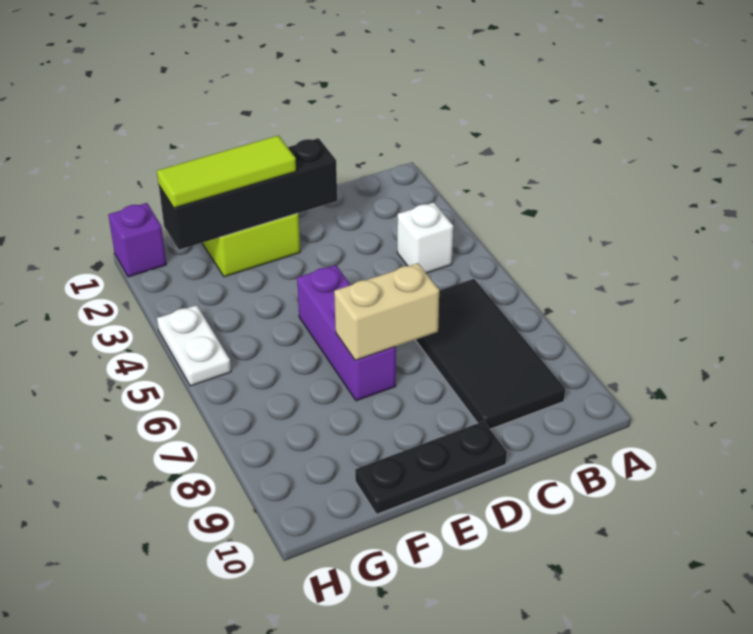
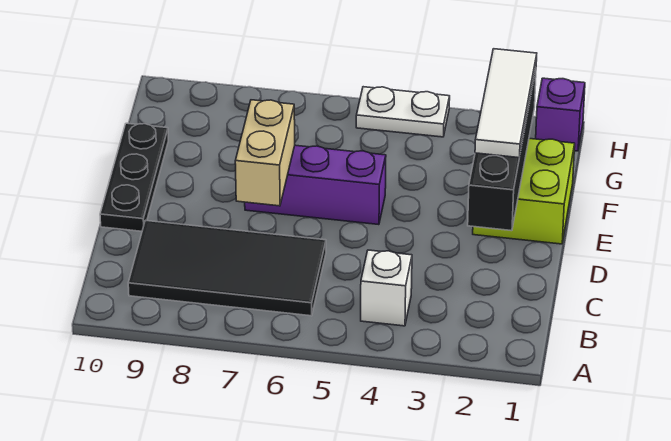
lime tile E2:G2 level 3 -> white tile E2:G2 level 3

